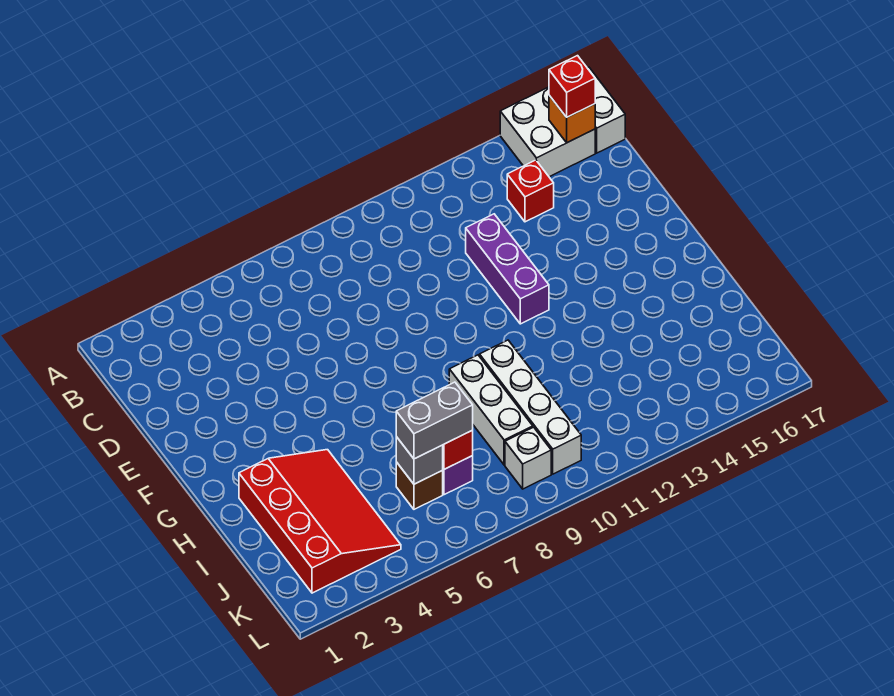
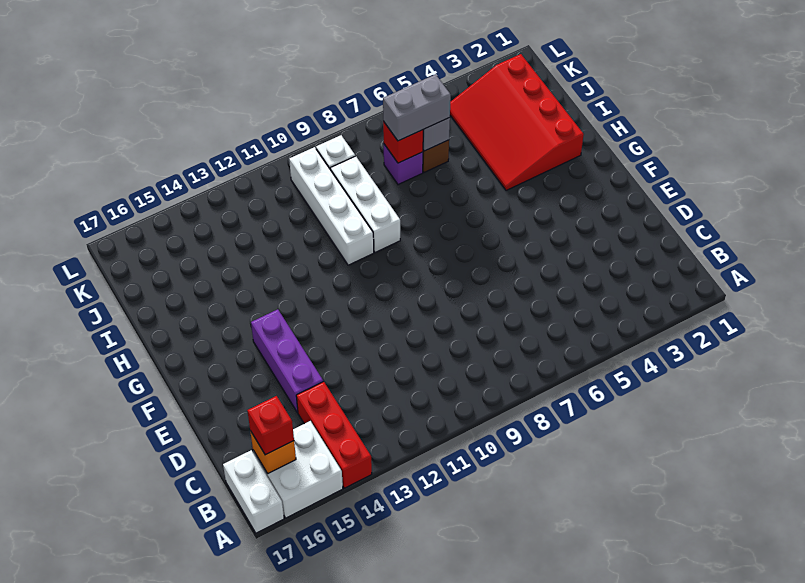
red brick C14 level 1 -> red brick A14:C14 level 1
purple brick D12:F12 level 1 -> purple brick D14:F14 level 1

